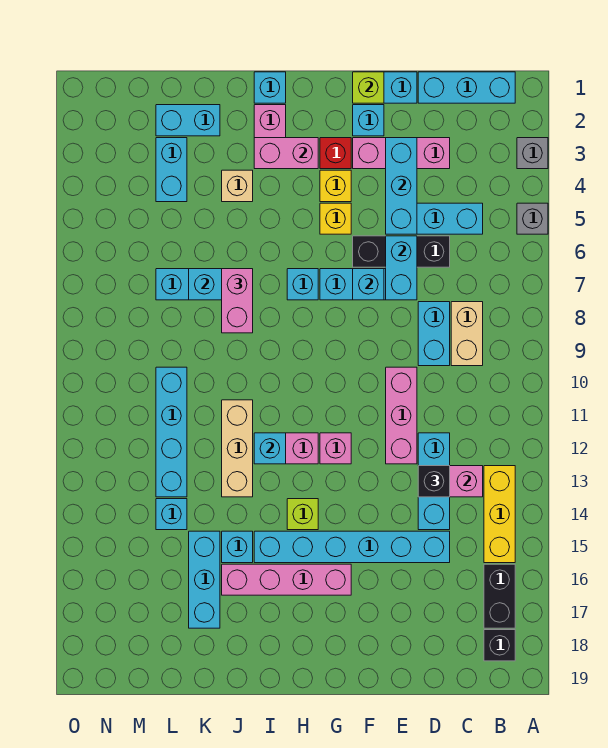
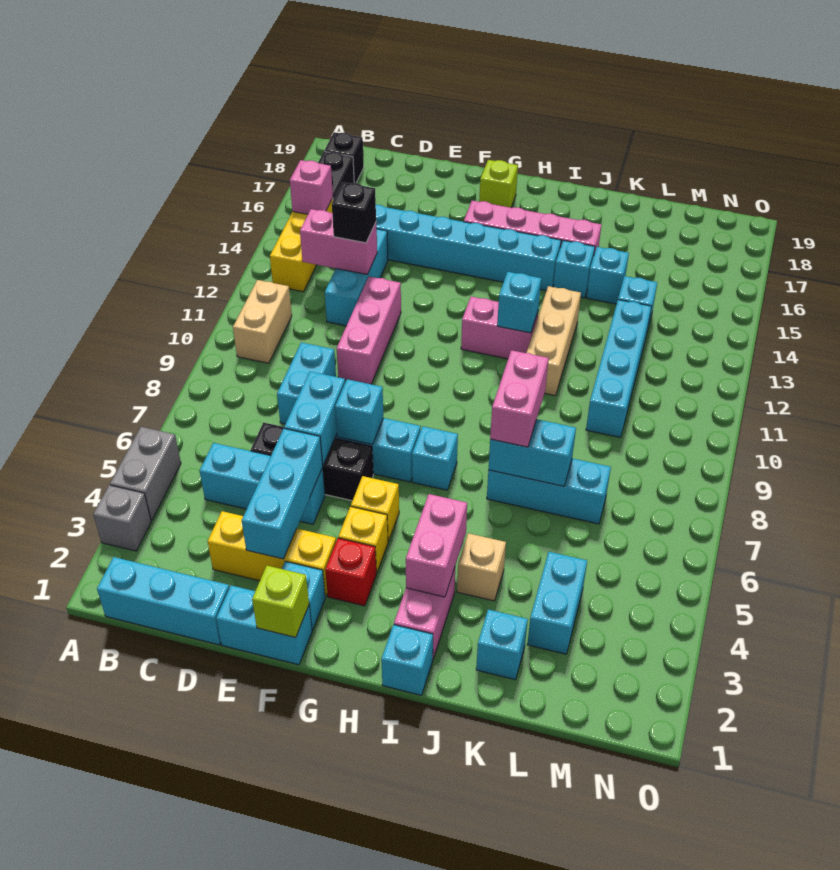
grey brick A5 level 1 -> grey brick A4:A5 level 1
tan brick C8:C9 level 1 -> tan brick B10:B11 level 1
pink brick D3:F3 level 1 -> yellow brick D3:F3 level 1
pink brick G12 level 1 -> pink brick B15 level 2
pink brick H3:I3 level 2 -> pink brick I3:I4 level 2
lime brick H14 level 1 -> lime brick G18 level 1
cyan brick K2:L2 level 1 -> cyan brick K2 level 1
cyan brick K15:K17 level 1 -> cyan brick K15 level 1

